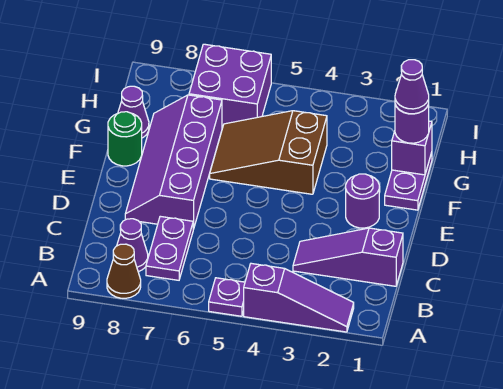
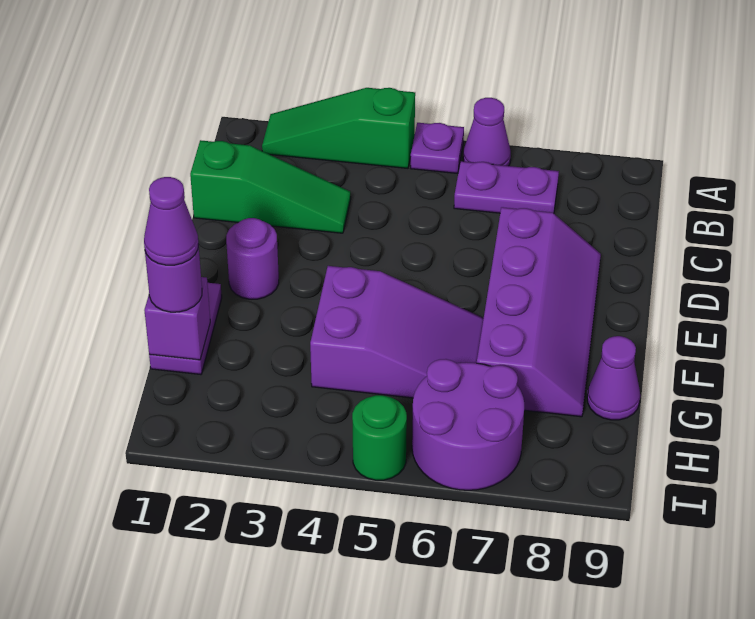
purple slope A2:A4 level 1 top 4 -> green slope A2:A4 level 1 top 4
brown cone A8 level 1 -> none
purple plate B7:C7 level 1 -> purple plate B6:B7 level 1
purple cone B8 level 1 -> purple cone A6 level 1
purple slope C1:C3 level 1 top 1 -> green slope C1:C3 level 1 top 1
brown slope F4:G6 level 1 top 4 -> purple slope F4:G6 level 1 top 4
green round brick F9 level 1 -> green round brick I5 level 1
purple brick H6:I7 level 1 -> purple round brick H6:I7 level 1

